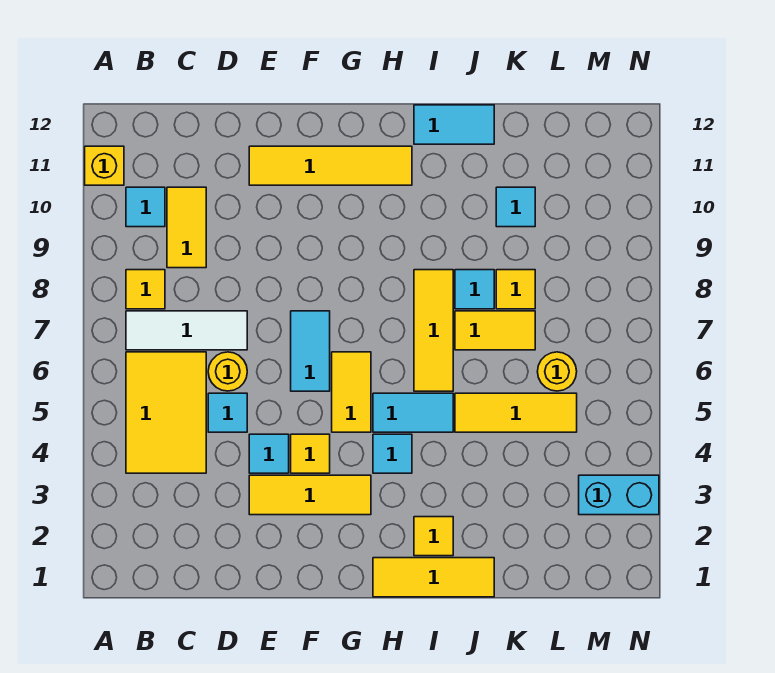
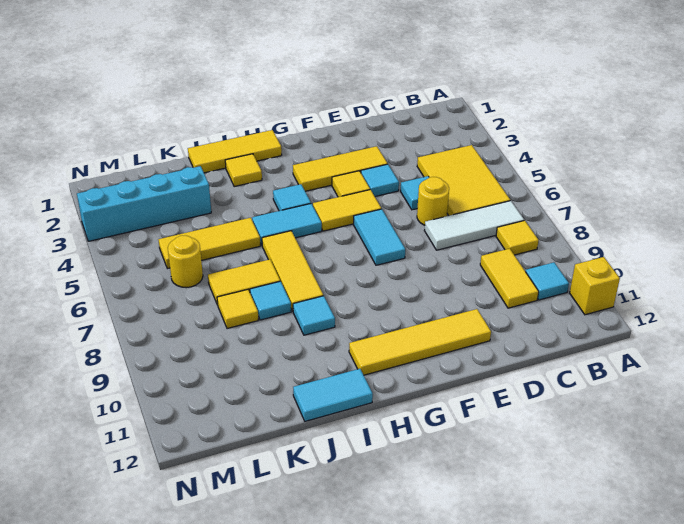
yellow tile G5:G6 level 1 -> yellow tile F5:G5 level 1
cyan tile K10 level 1 -> cyan tile I9 level 1
cyan brick M3:N3 level 1 -> cyan brick K3:N3 level 1

